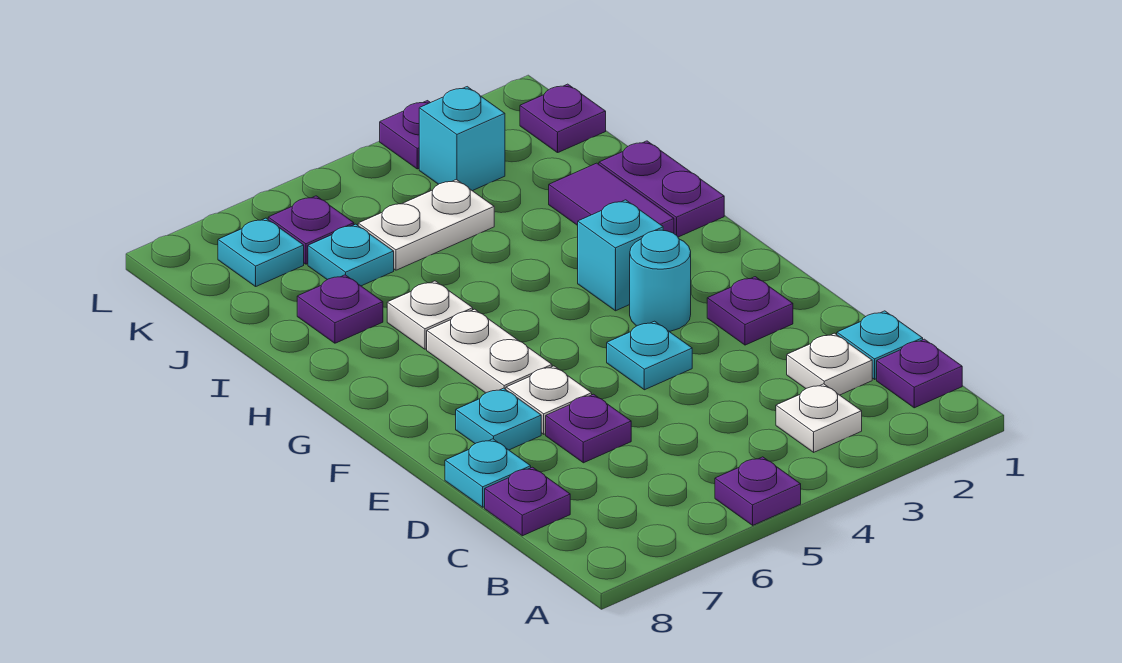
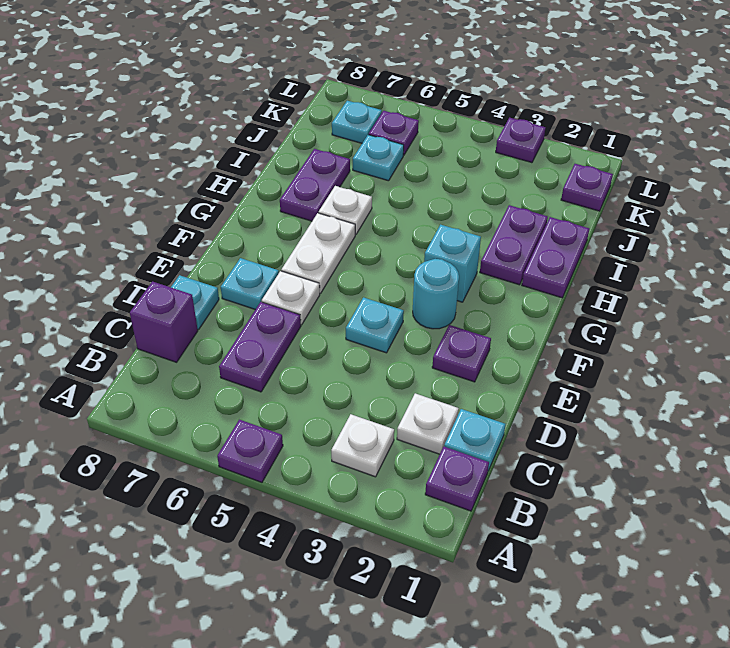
purple plate C8 level 1 -> purple brick C8 level 1
purple plate D6 level 1 -> purple plate C6:D6 level 1
purple tile H2:I2 level 1 -> purple plate H2:I2 level 1
purple plate I7 level 1 -> purple plate H7:I7 level 1
white plate J4:J5 level 1 -> none
cyan brick K3 level 1 -> none

